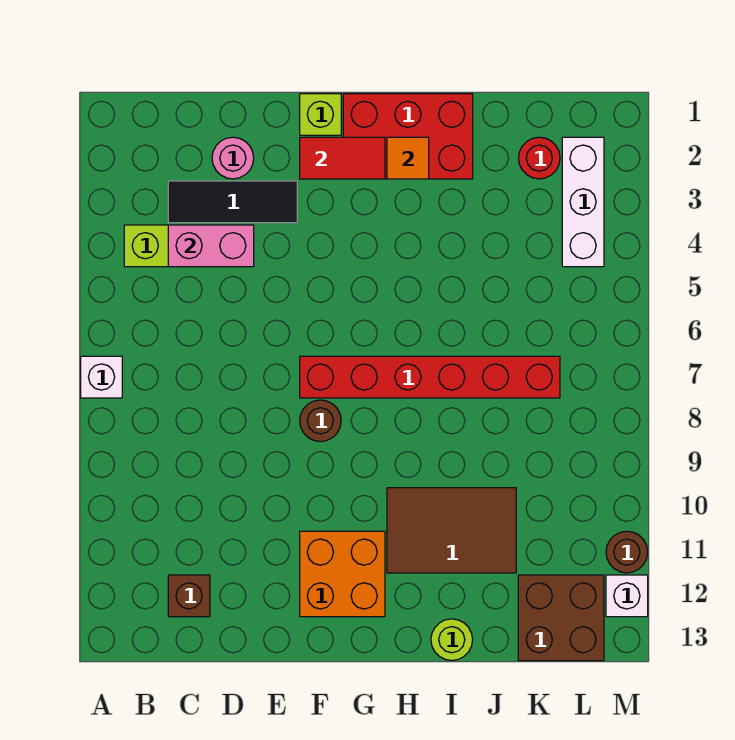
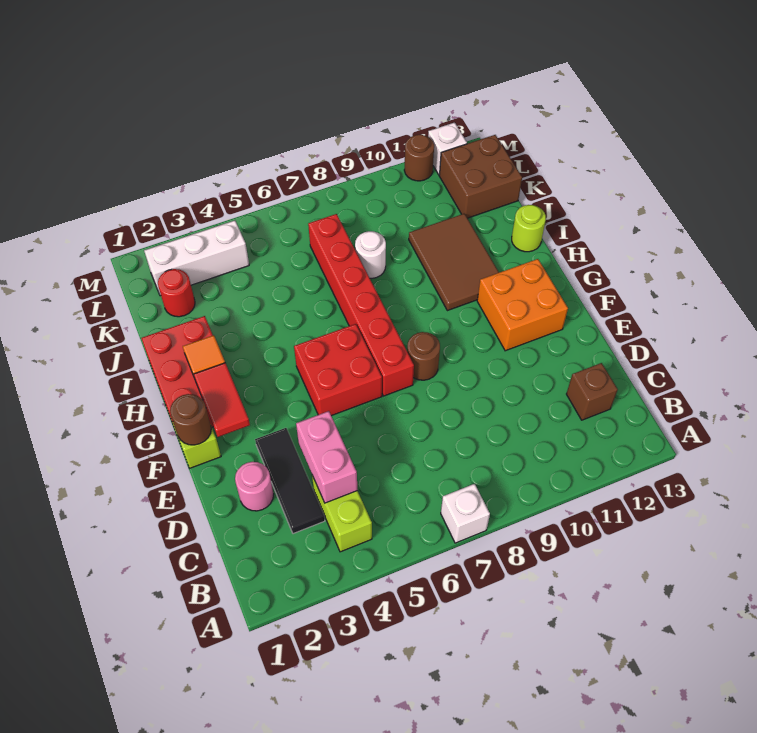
none -> brown round brick F1 level 2
none -> red brick F5:G6 level 1
none -> white round brick J8 level 1

